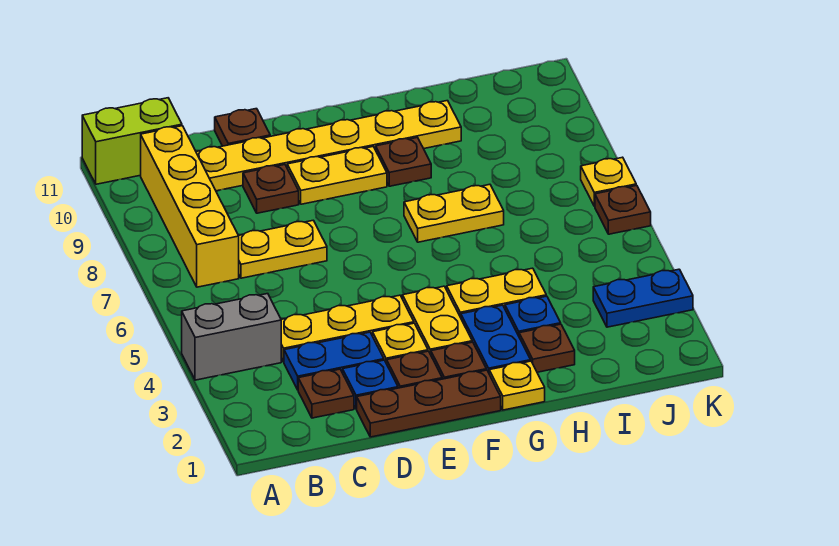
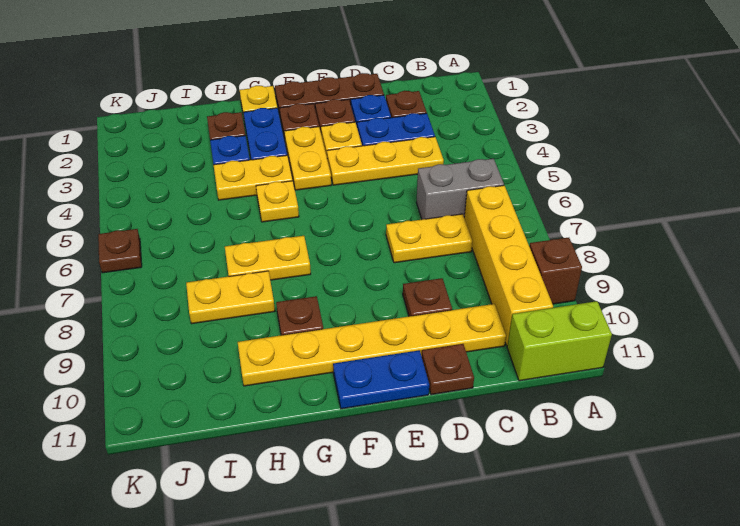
grey brick A4:B4 level 1 -> grey brick B6:C6 level 1
none -> brown brick A9 level 1
yellow plate E9:F9 level 1 -> yellow plate H8:I8 level 1
blue plate J3:K3 level 1 -> blue plate E11:F11 level 1
yellow plate K7 level 1 -> yellow plate G5 level 1

